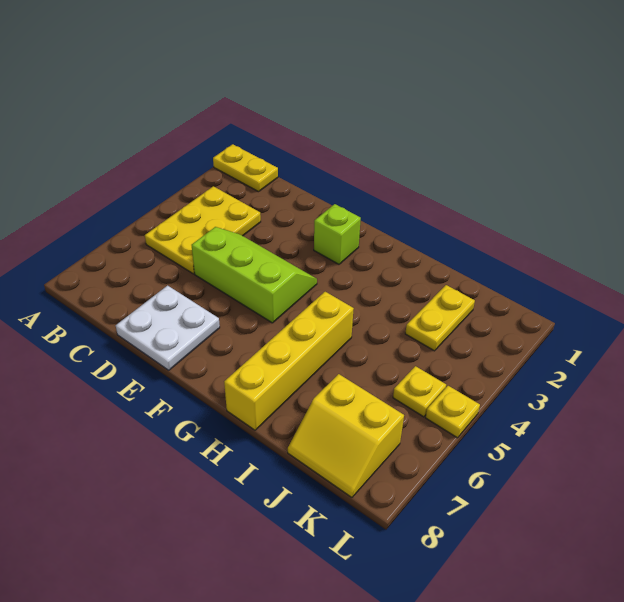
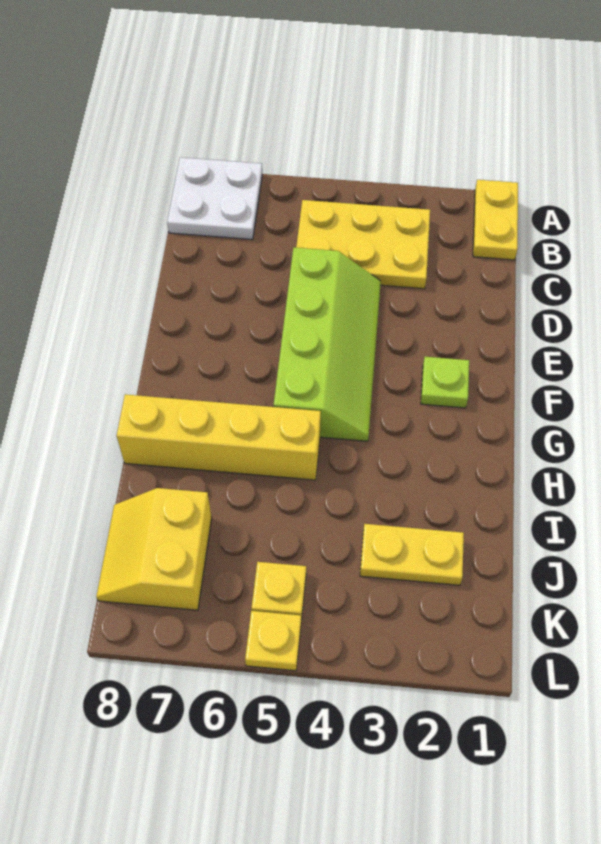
lime slope D4:F5 level 1 top 5 -> lime slope D4:G5 level 1 top 5
white plate D7:E8 level 1 -> white plate A7:B8 level 1
lime brick F2 level 1 -> lime plate F2 level 1

